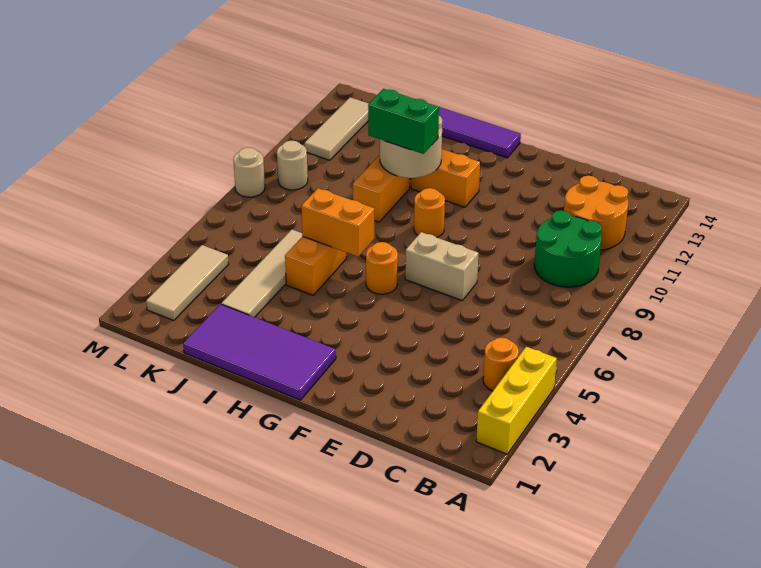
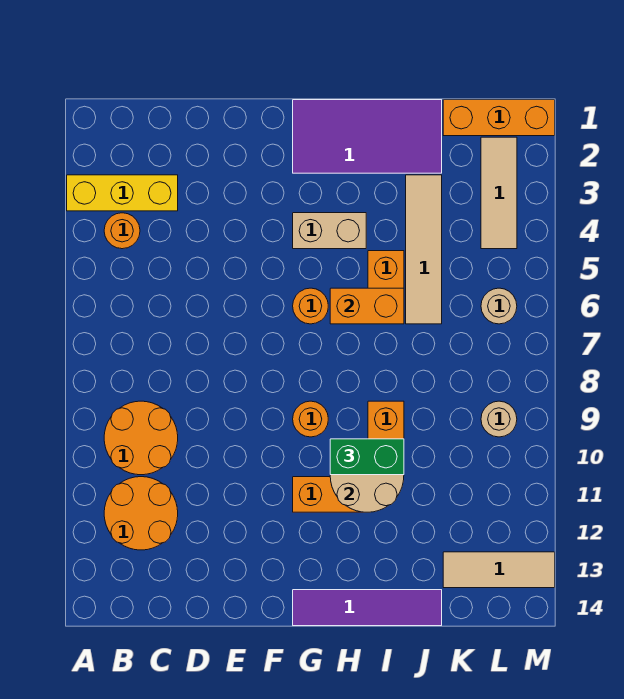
yellow brick A2:A4 level 1 -> yellow brick A3:C3 level 1
green round brick B9:C10 level 1 -> orange round brick B9:C10 level 1
tan brick E7:F7 level 1 -> tan brick G4:H4 level 1
none -> orange brick K1:M1 level 1
tan tile L11:L13 level 1 -> tan tile K13:M13 level 1
tan round brick M8 level 1 -> tan round brick L6 level 1

